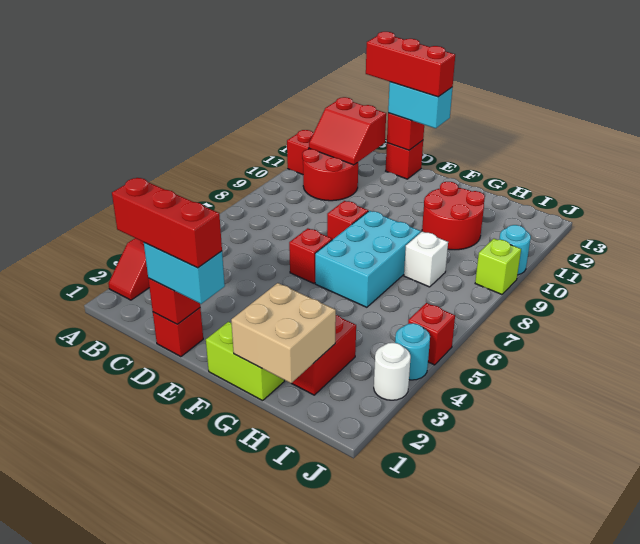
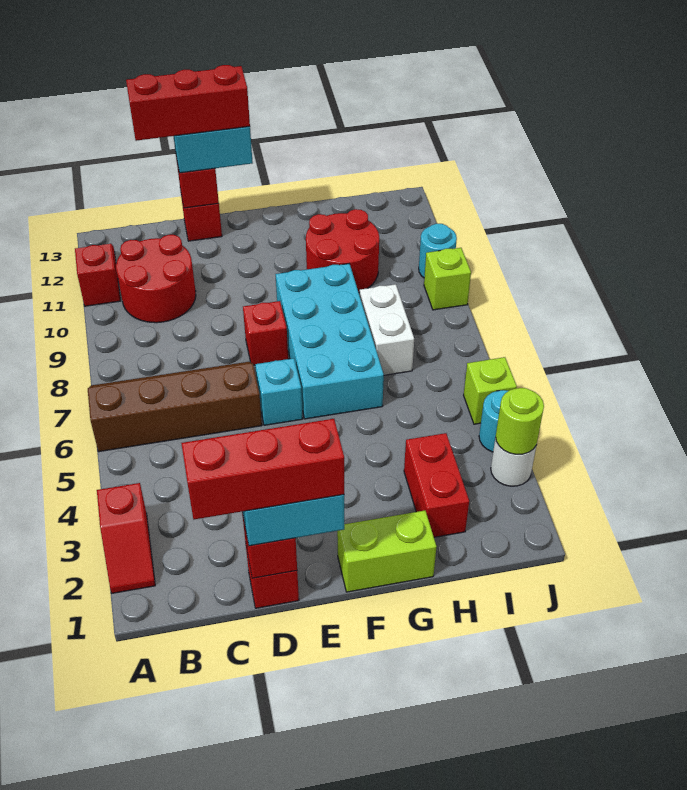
none -> brown slope A6:D7 level 1 top 6
red slope B11:C12 level 2 top 12 -> none
red brick E6 level 1 -> cyan brick E6 level 1
cyan brick F6:G8 level 1 -> cyan brick F6:G9 level 1
tan brick G1:H2 level 2 -> none
white brick H8 level 1 -> white brick H7:H8 level 1
none -> lime round brick J3 level 2
red brick J5 level 1 -> lime brick J5 level 1

